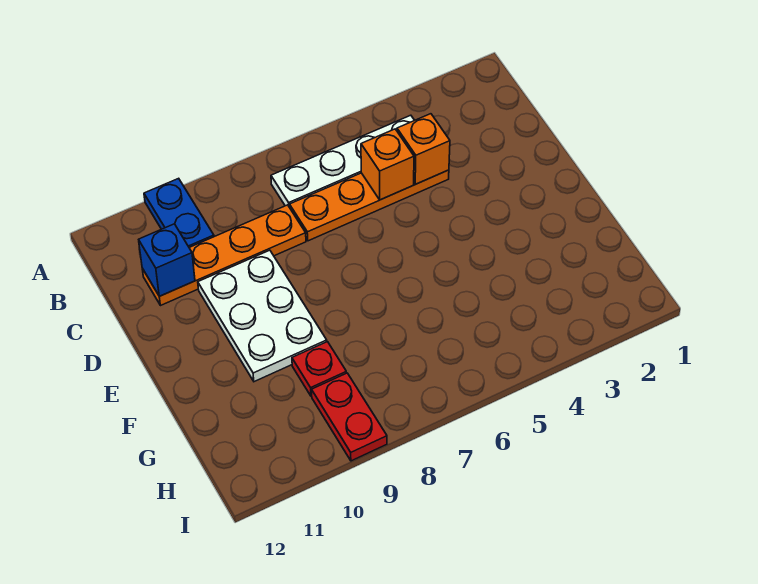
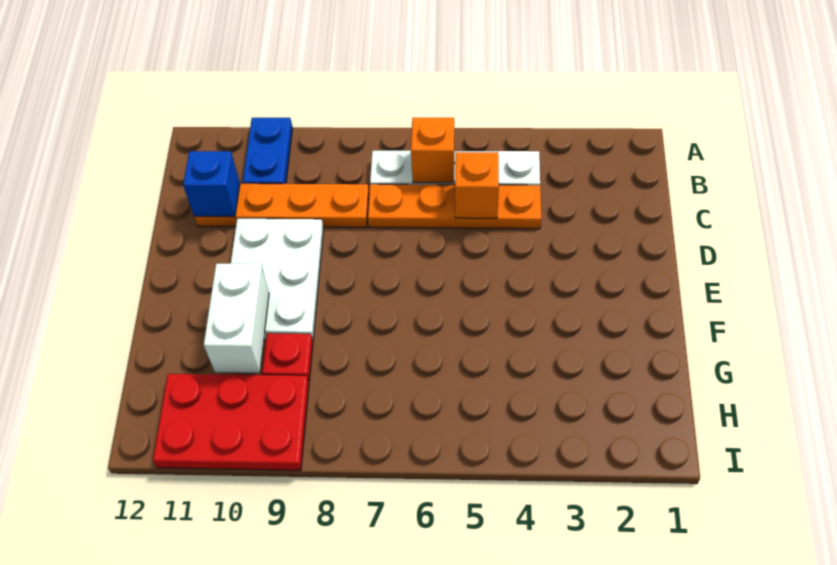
orange brick C4 level 2 -> orange brick B6 level 2
none -> white brick F10:G10 level 2
red plate H9:I9 level 1 -> red plate H9:I11 level 1

